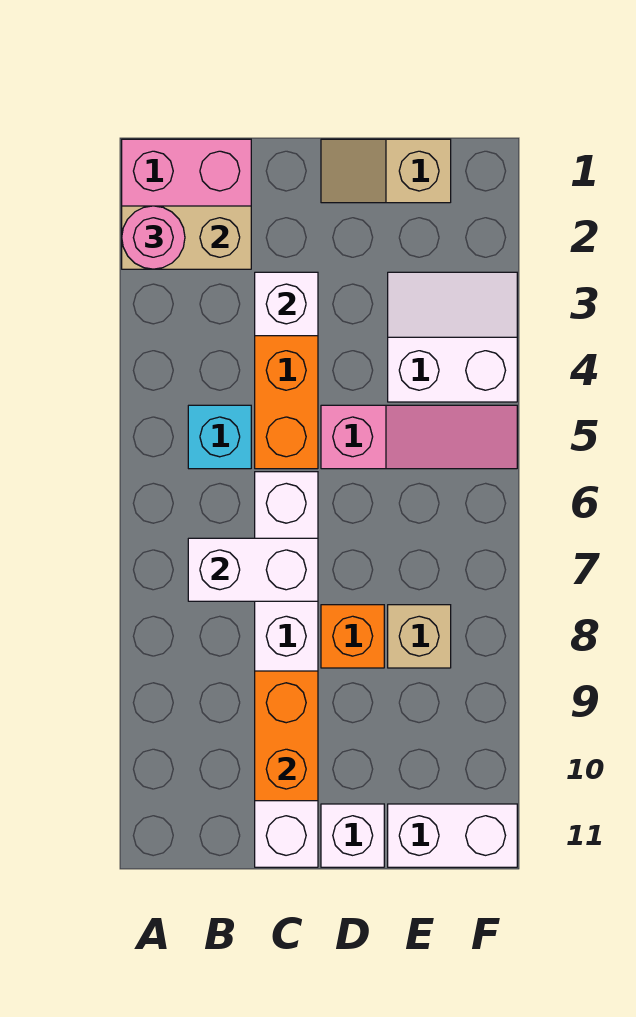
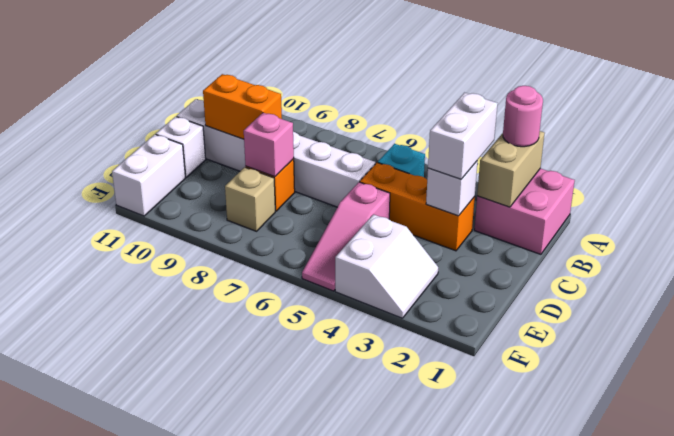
white brick B7:C7 level 2 -> white brick B3:C3 level 3
tan slope D1:E1 level 1 top E -> none
none -> pink brick D8 level 2

